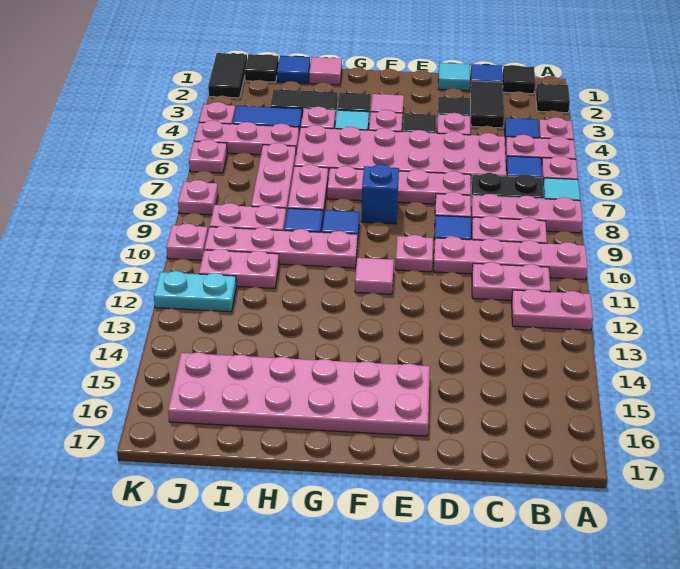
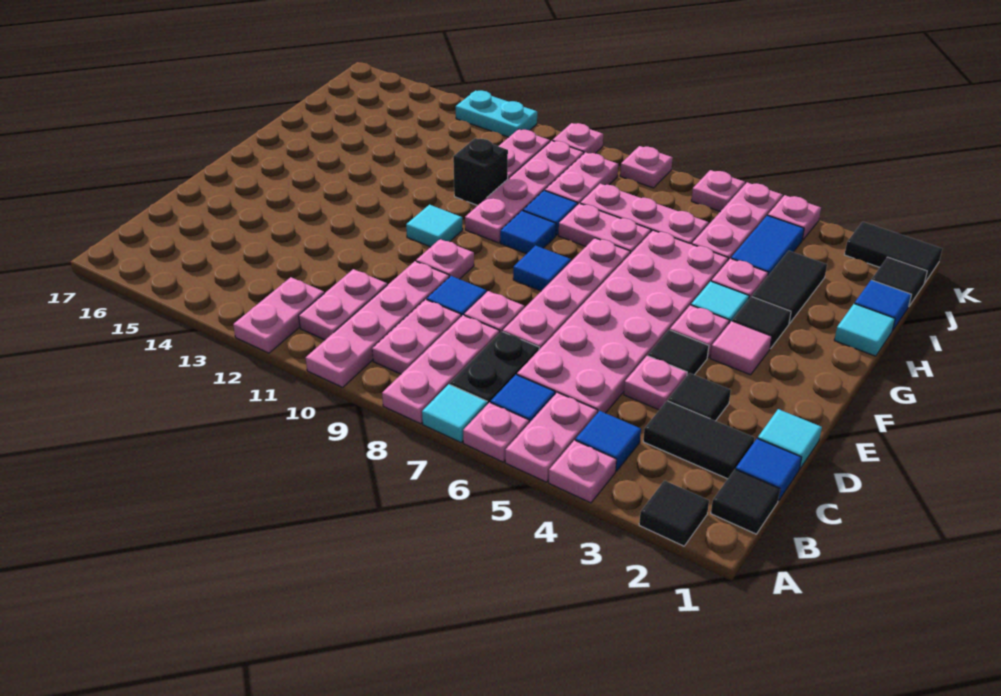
pink plate E15:J16 level 1 -> none
blue brick F8 level 1 -> blue tile F8 level 1
pink tile F11 level 1 -> cyan tile F11 level 1
pink tile H1 level 1 -> cyan tile H1 level 1
none -> black brick H11 level 1
cyan plate J12:K12 level 1 -> cyan plate K12:K13 level 1

